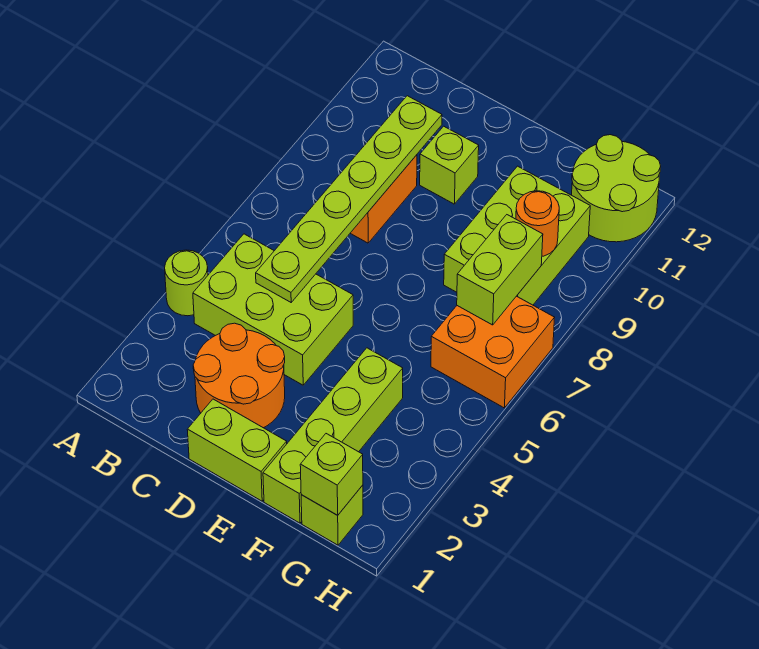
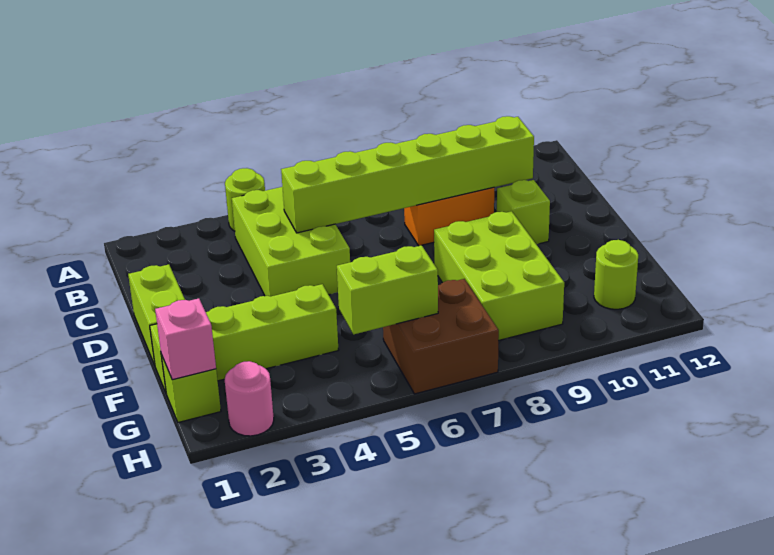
orange round brick C2:D3 level 1 -> none
lime plate C5:C10 level 2 -> lime brick C5:C10 level 2
lime brick F8:G10 level 1 -> lime brick E8:G9 level 1
lime brick G1 level 2 -> pink brick G1 level 2
orange brick G6:H7 level 1 -> brown brick G6:H7 level 1
lime brick G7:G8 level 2 -> lime brick G5:G6 level 2
orange round brick G9 level 2 -> none
lime round brick G11:H12 level 1 -> lime round brick G11 level 1
none -> pink round brick H2 level 1

